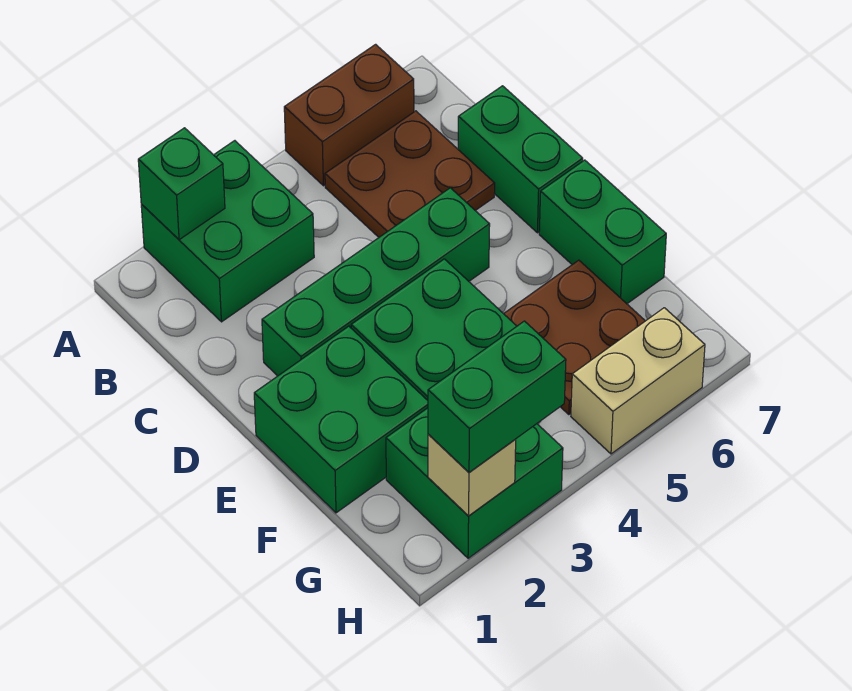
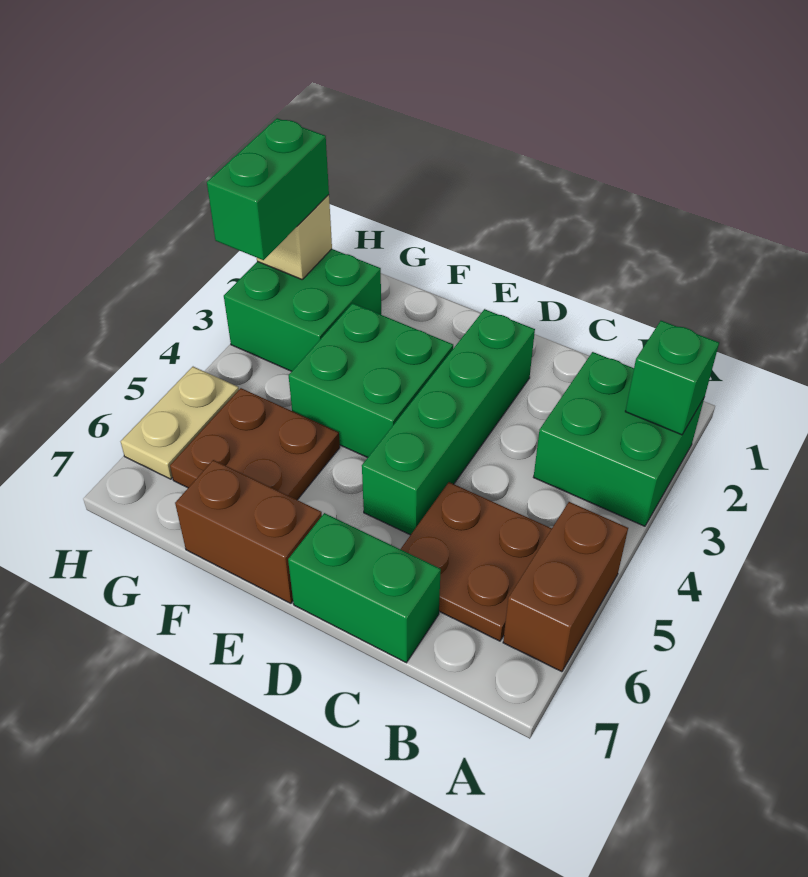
green brick E1:F2 level 1 -> none
green brick E7:F7 level 1 -> brown brick E7:F7 level 1
tan brick H5:H6 level 1 -> tan plate H5:H6 level 1

